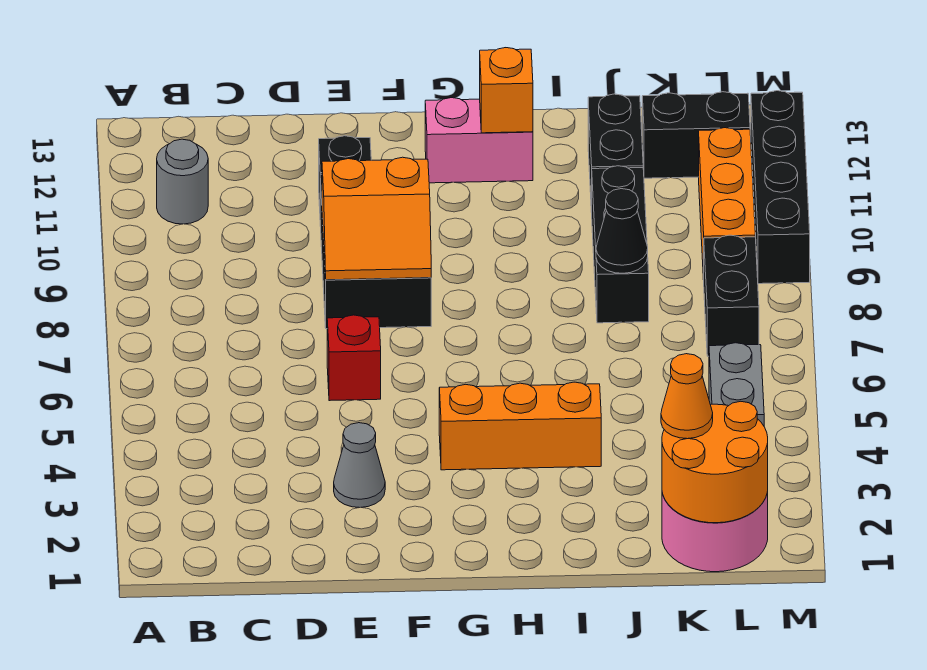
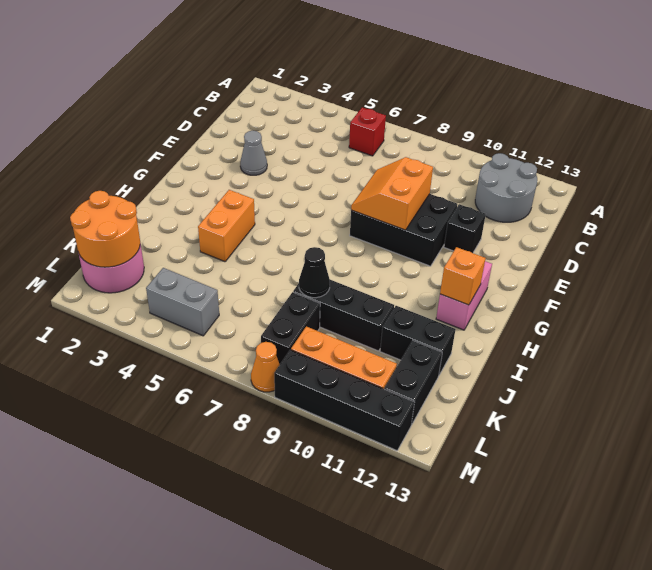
grey round brick B11 level 1 -> grey round brick B11:C12 level 1
red brick E6 level 1 -> red brick B6 level 1
orange brick G4:I4 level 1 -> orange brick H4:I4 level 1
orange cone K2 level 3 -> orange cone M8 level 1
black brick L7:L8 level 1 -> black brick K8:L8 level 1

